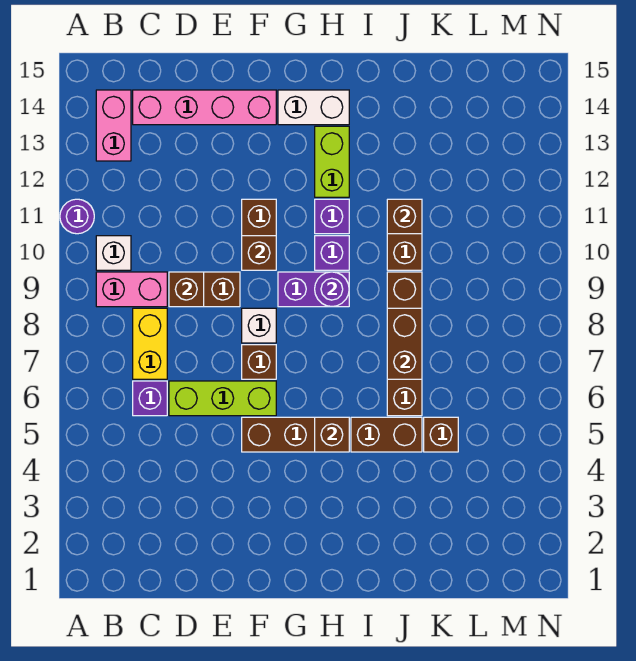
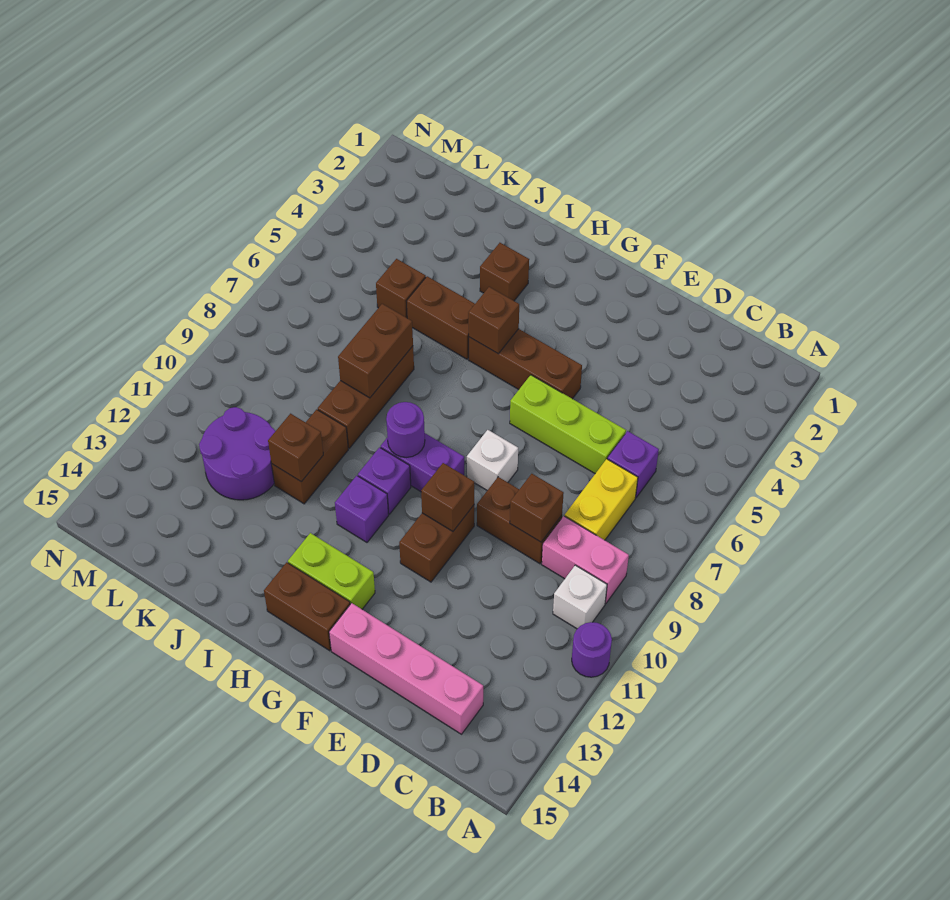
pink brick B13:B14 level 1 -> none
brown brick F7 level 1 -> brown brick I3 level 1
white brick G14:H14 level 1 -> brown brick G14:H14 level 1
lime brick H12:H13 level 1 -> lime brick G13:H13 level 1
brown brick J6:J9 level 1 -> brown brick J7:J9 level 1
none -> purple round brick K11:L12 level 1

